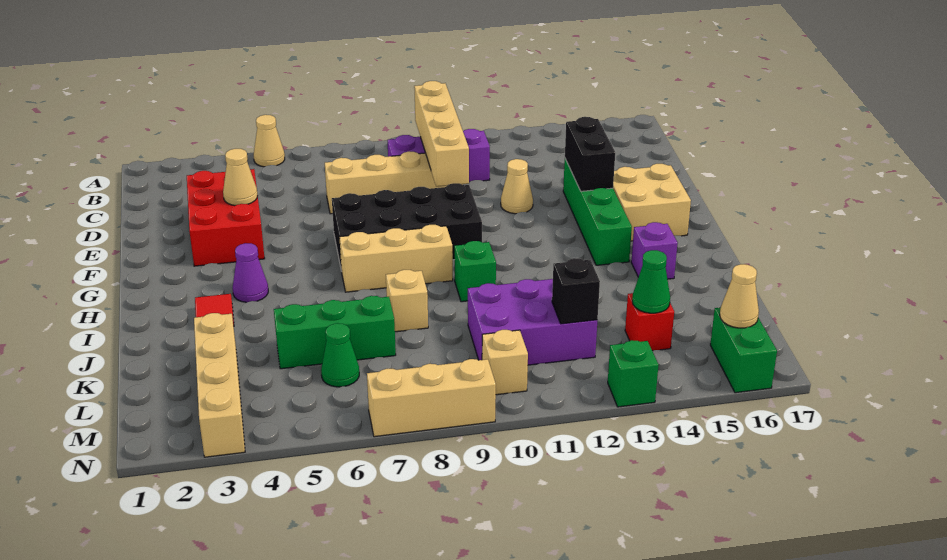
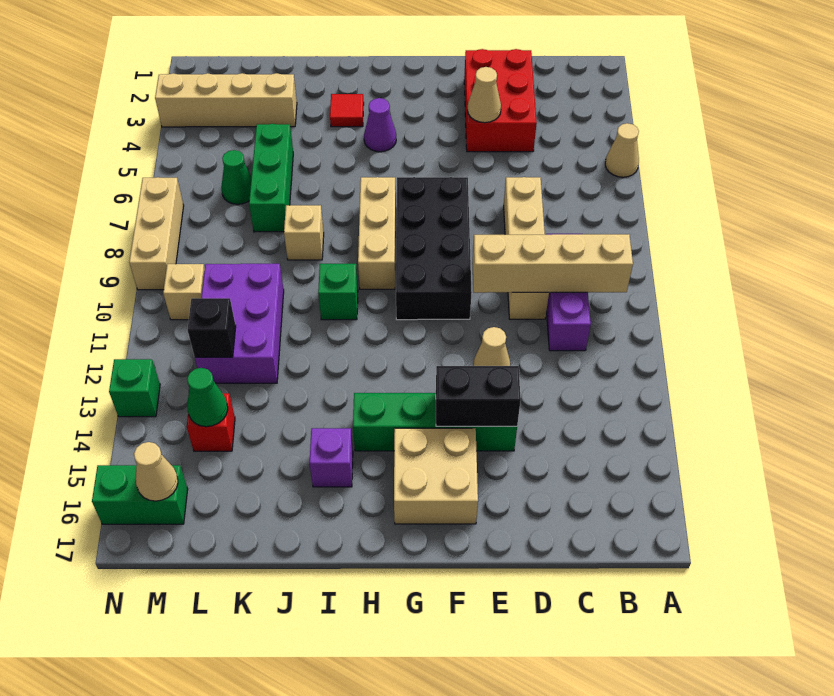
red brick D3:F4 level 1 -> red brick D2:E4 level 1

